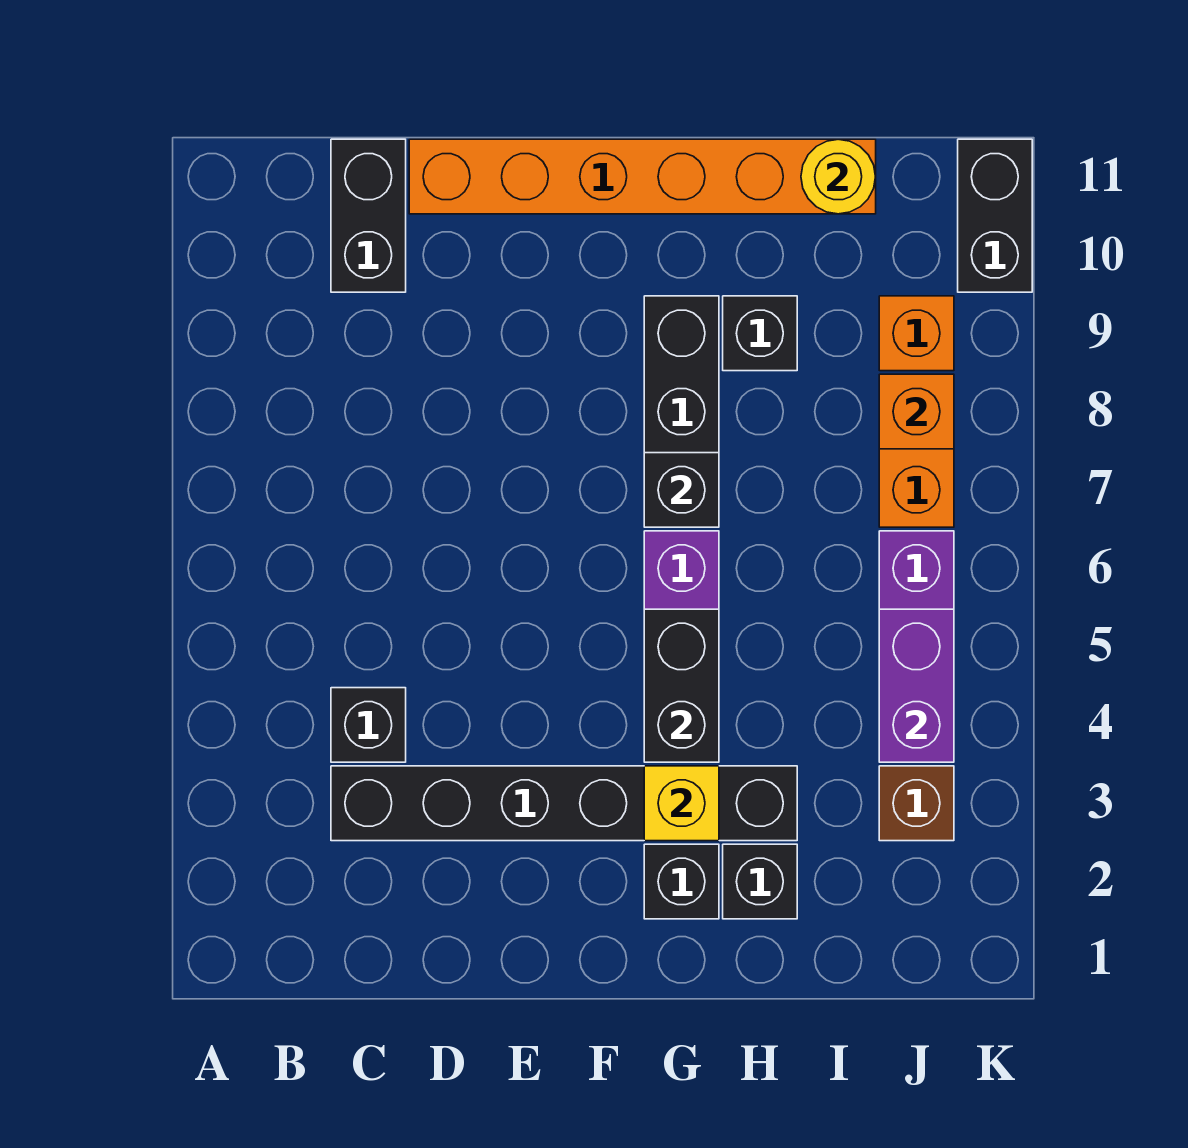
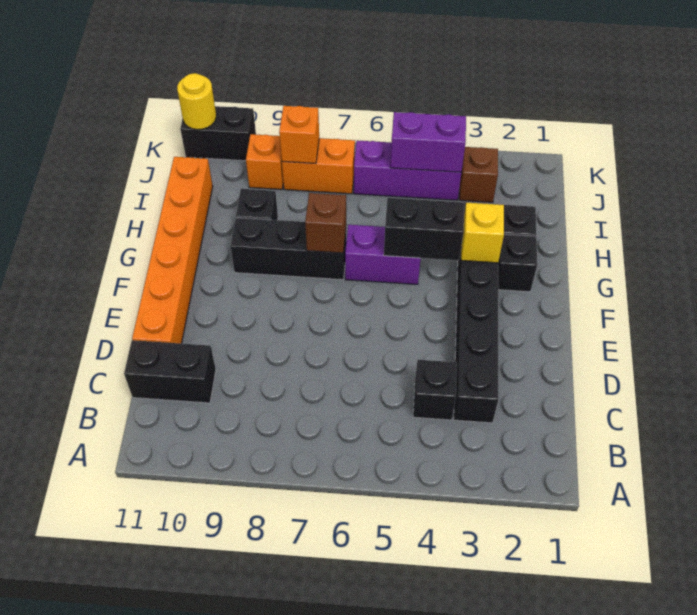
black brick G7 level 2 -> brown brick G7 level 2
yellow round brick I11 level 2 -> yellow round brick K11 level 2

